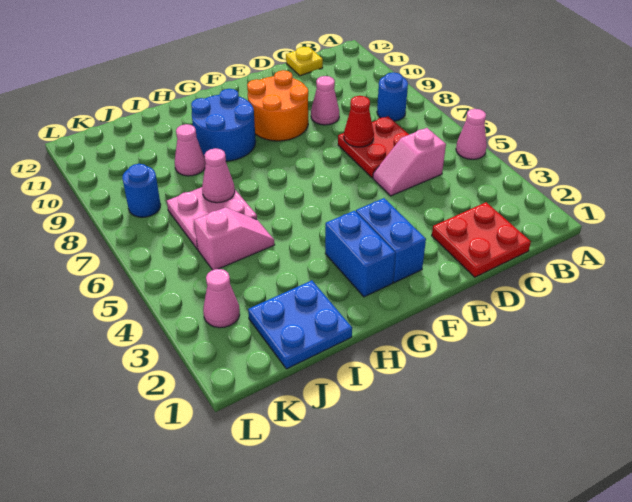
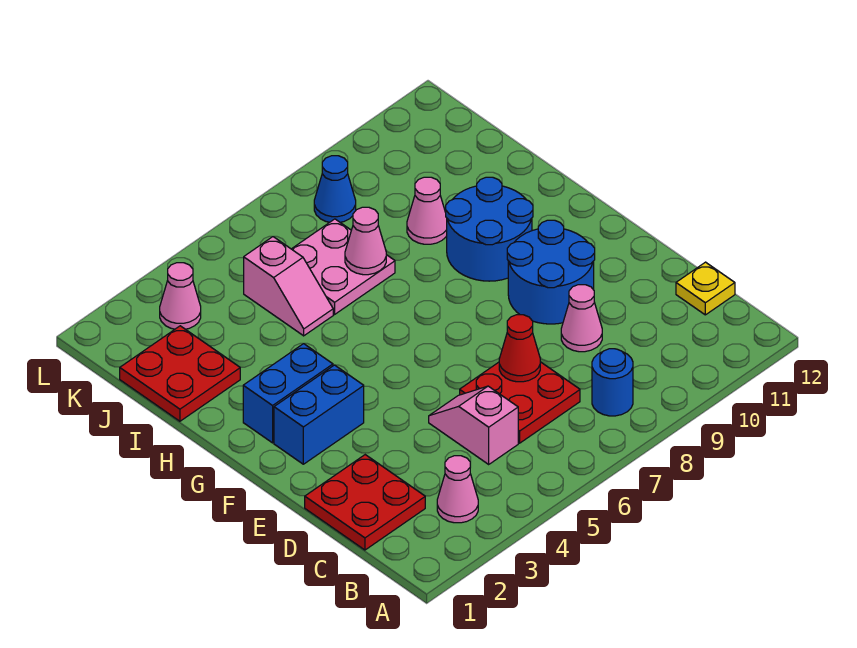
pink cone A5 level 1 -> pink cone B3 level 1
orange round brick E9:F10 level 1 -> blue round brick E9:F10 level 1
blue plate I1:J2 level 1 -> red plate I1:J2 level 1
blue round brick K8 level 1 -> blue cone K8 level 1

